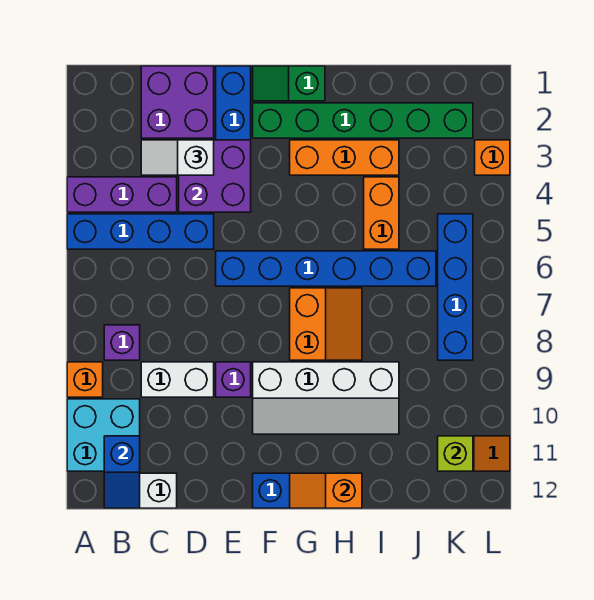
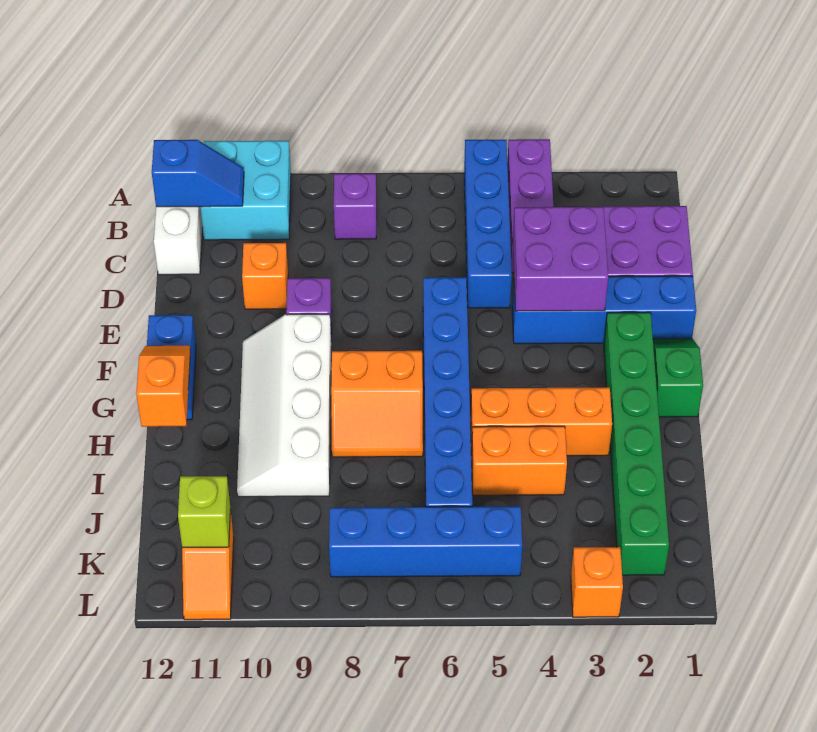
orange brick A9 level 1 -> orange brick D10 level 1
blue slope B11:B12 level 2 top 11 -> blue slope B11:B12 level 2 top 12
white slope C3:D3 level 3 top D -> none
white brick C9:D9 level 1 -> none
orange brick G3:I3 level 1 -> orange brick H3:H5 level 1

